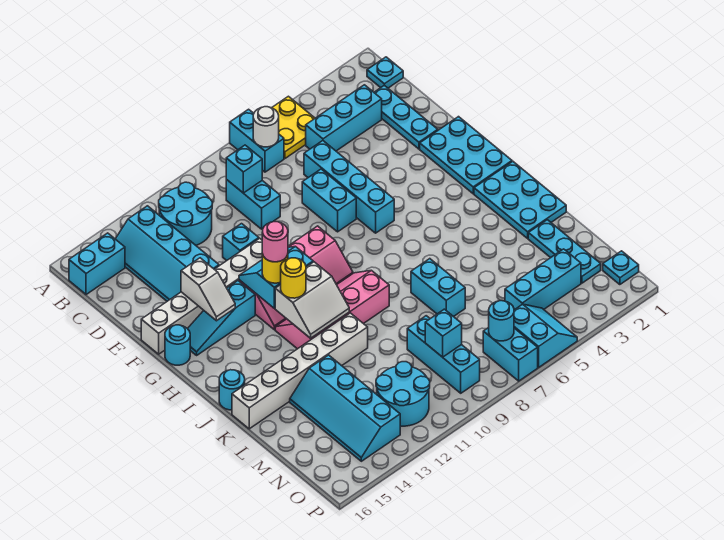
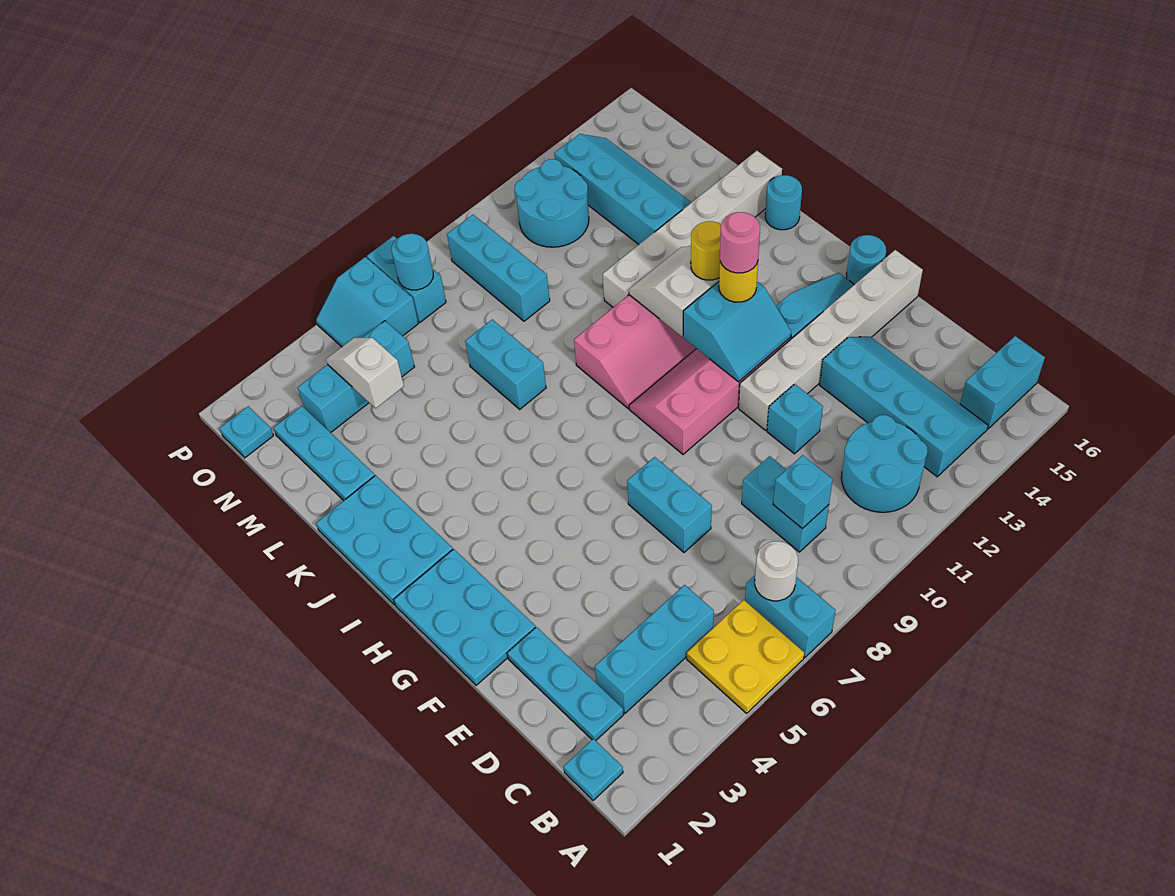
cyan brick D6:G6 level 1 -> none
white slope F14:G14 level 2 top F -> white slope M4:N4 level 2 top M
cyan brick N9 level 2 -> none

